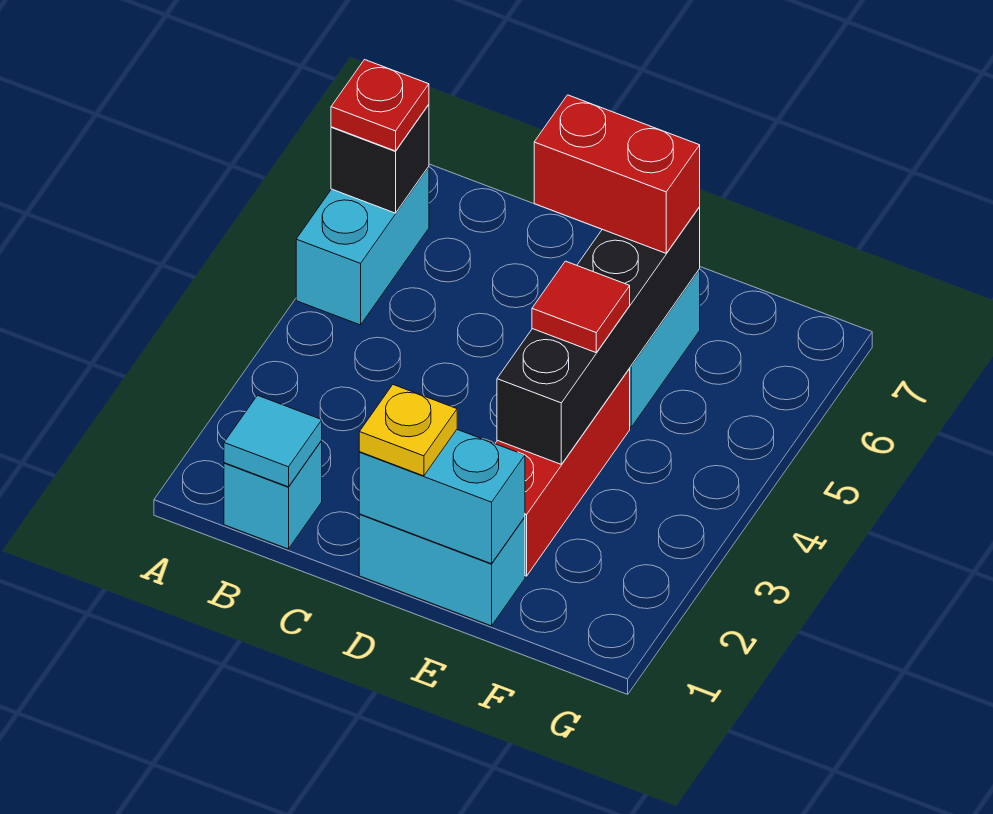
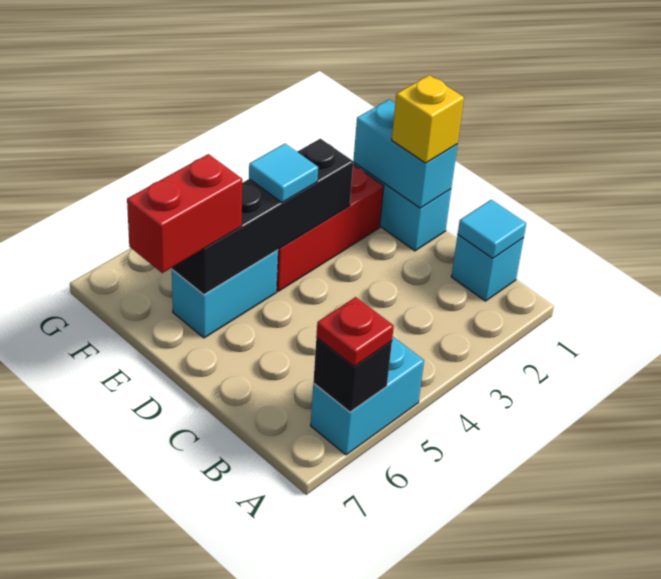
yellow plate D1 level 3 -> yellow brick D1 level 3
red brick D6:E6 level 3 -> red brick E6:E7 level 3
red tile E4 level 3 -> cyan tile E4 level 3

